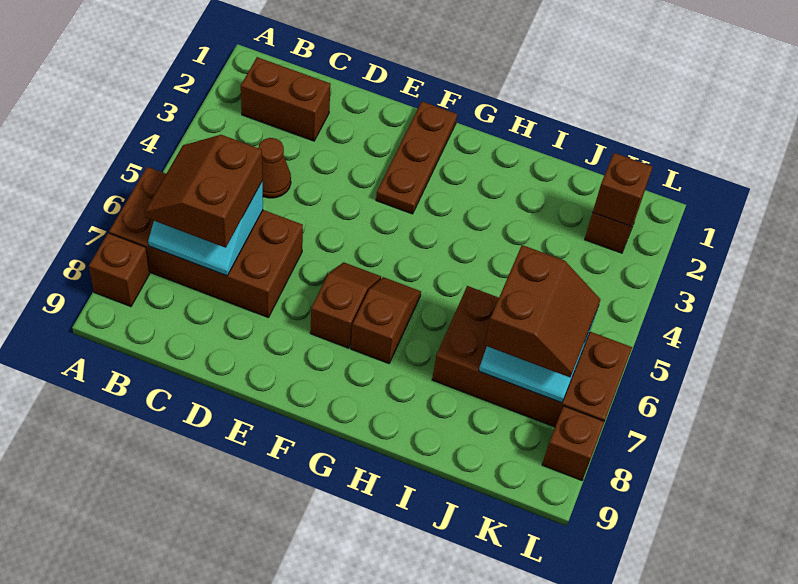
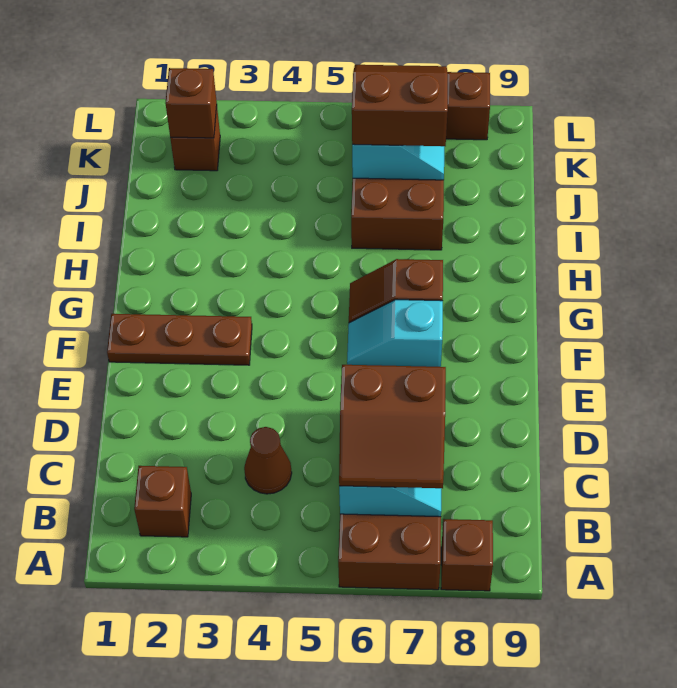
brown brick B2:C2 level 1 -> brown brick B2 level 1
brown slope F6:F7 level 1 top 7 -> cyan slope F6:F7 level 1 top 7

